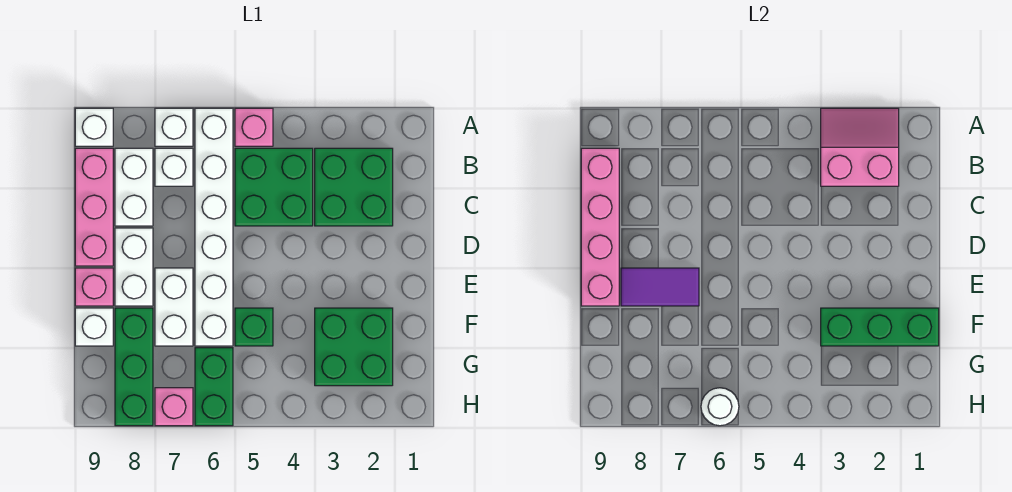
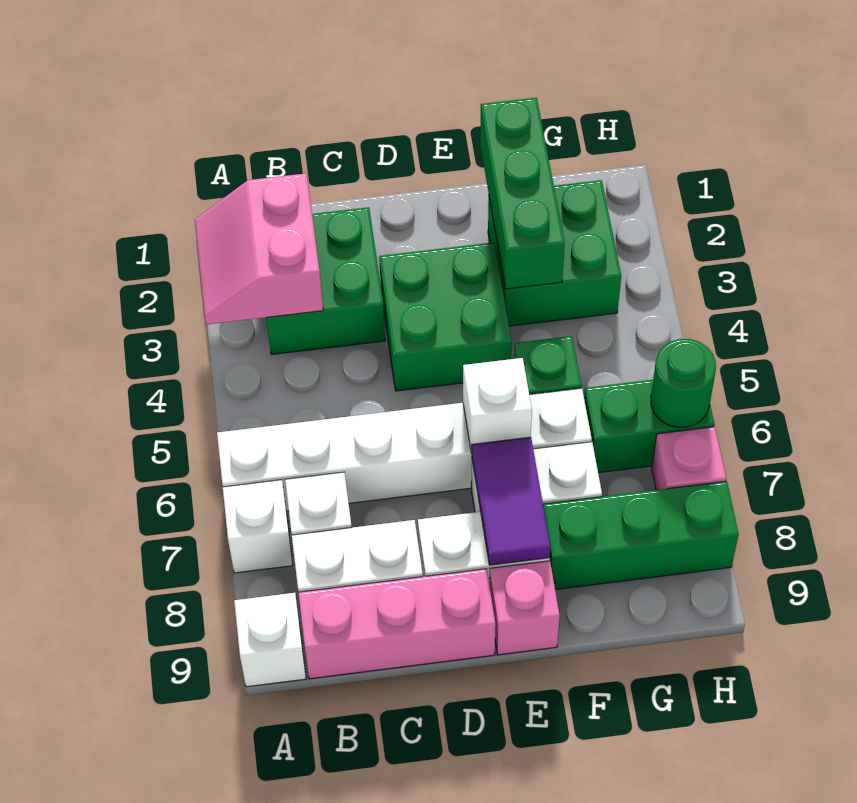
pink brick A5 level 1 -> none
green brick B4:C5 level 1 -> green brick D3:E4 level 1
pink brick B9:E9 level 2 -> none
white brick F9 level 1 -> white brick E6 level 2
white round brick H6 level 2 -> green round brick H6 level 2

